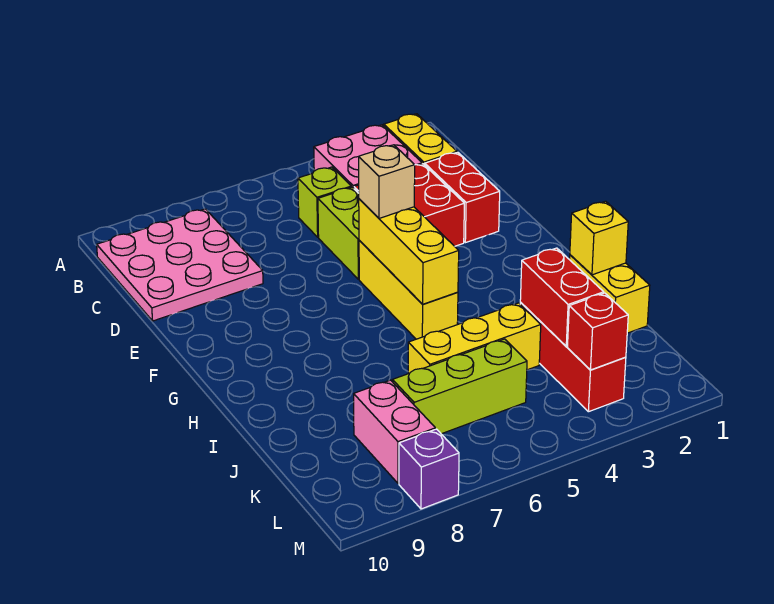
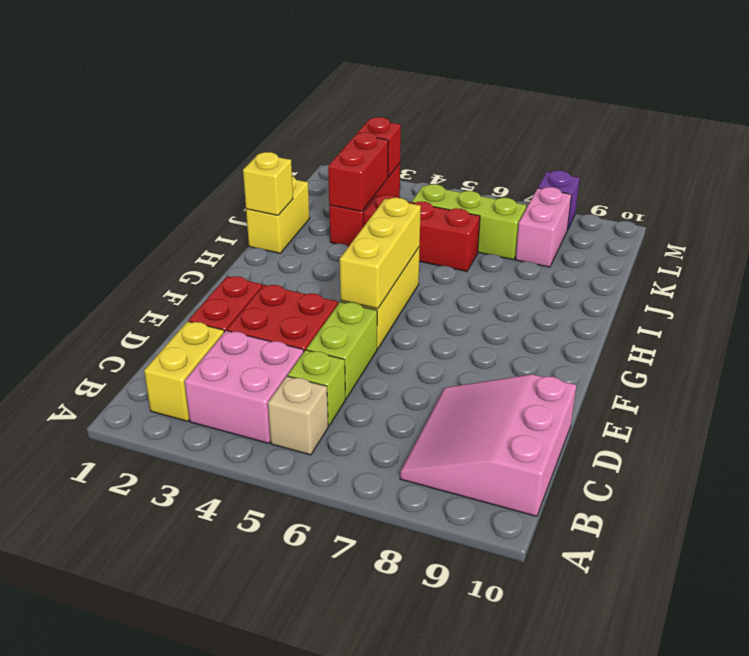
pink plate B8:D10 level 1 -> pink slope B8:D10 level 1 top 10
tan brick F5 level 3 -> tan brick B5 level 1
yellow brick J4:J6 level 1 -> red brick J4:J6 level 1

